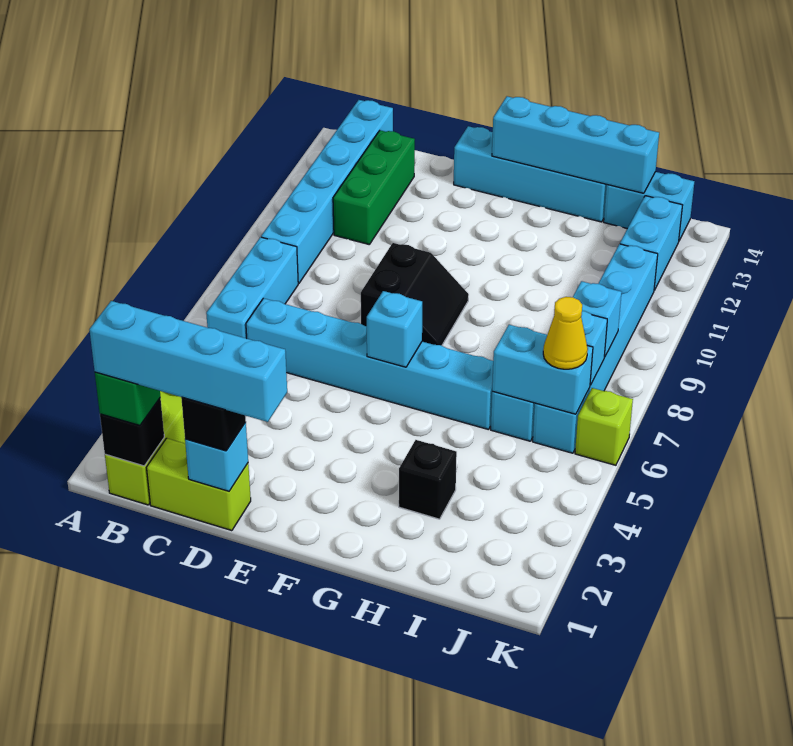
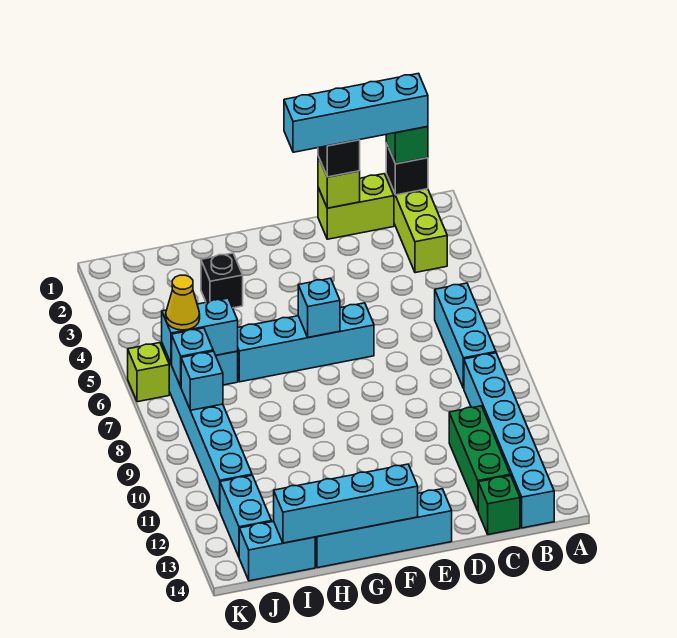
cyan brick C6:H6 level 1 -> cyan brick E6:H6 level 1
none -> green brick C14 level 1
cyan brick D1 level 2 -> lime brick D1 level 2
black slope E8:F9 level 1 top E -> none

